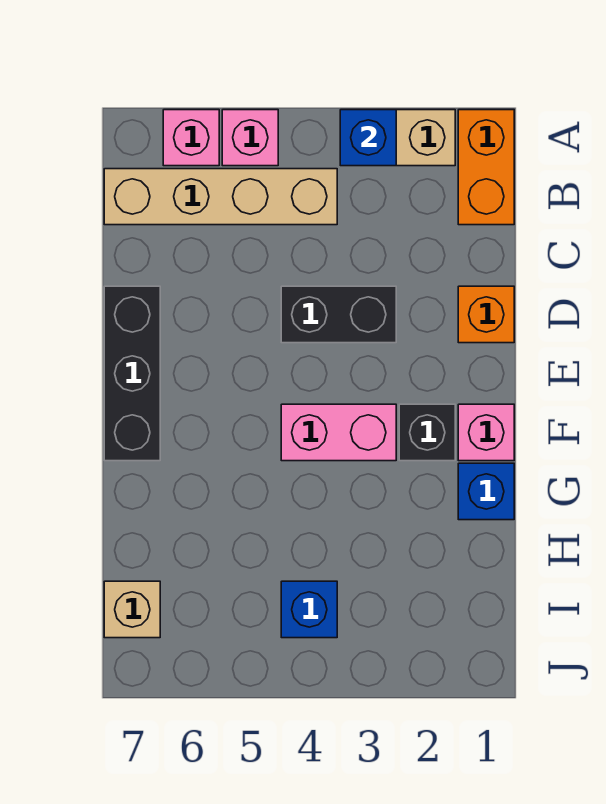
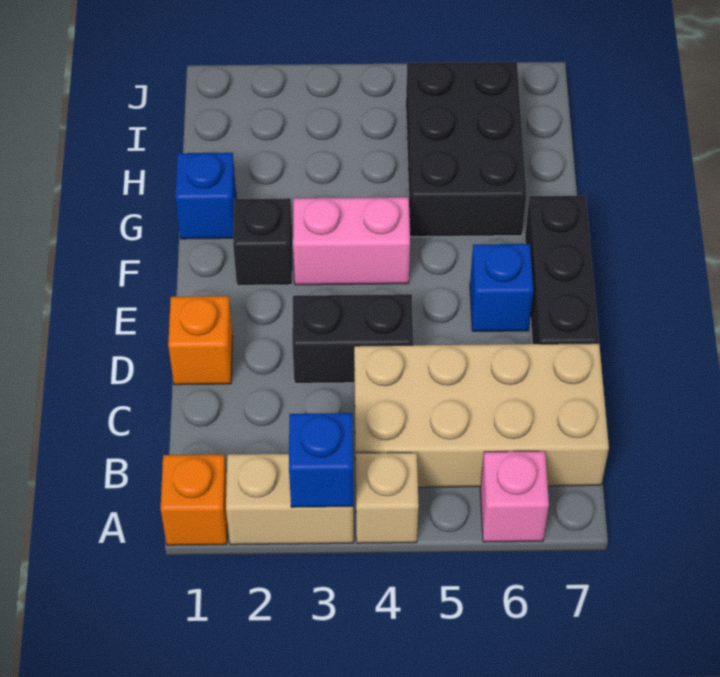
orange brick A1:B1 level 1 -> orange brick A1 level 1
pink brick A5 level 1 -> none
tan brick B4:B7 level 1 -> tan brick B4:C7 level 1
pink brick F1 level 1 -> none
none -> black brick G5:I6 level 1
blue brick I4 level 1 -> blue brick E6 level 1
tan brick I7 level 1 -> tan brick A4 level 1

